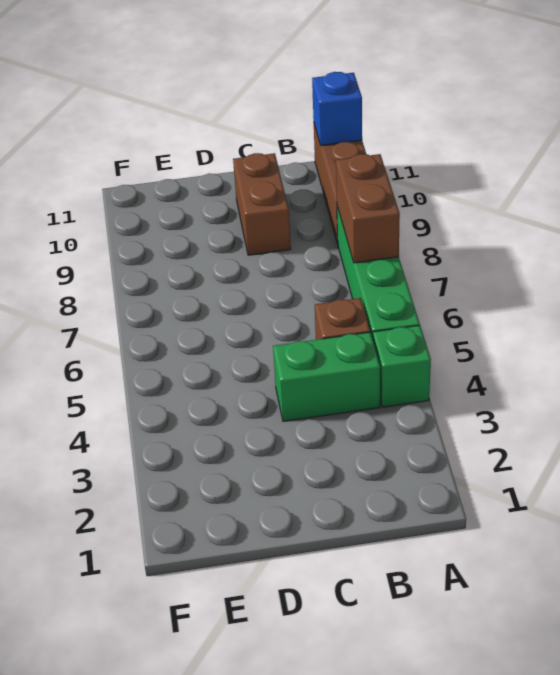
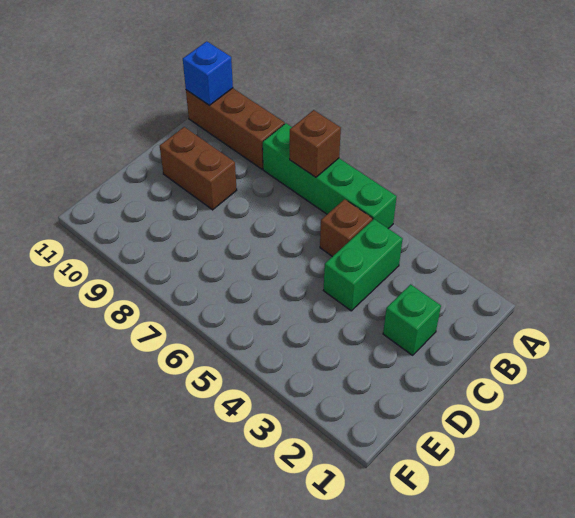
green brick A4 level 1 -> green brick C2 level 1
brown brick A7:A8 level 2 -> brown brick A7 level 2

